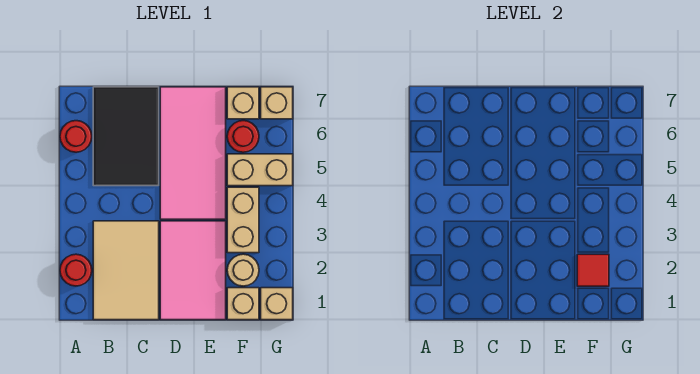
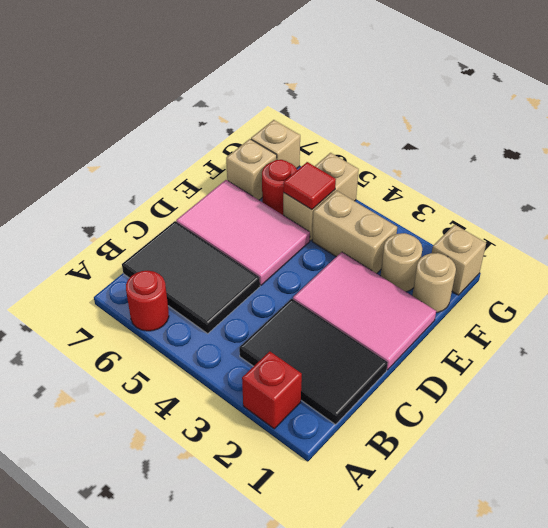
red round brick A2 level 1 -> red brick A2 level 1
tan tile B1:C3 level 1 -> black tile B1:C3 level 1
pink tile D4:E7 level 1 -> pink tile D5:E7 level 1
tan brick F1 level 1 -> tan round brick F1 level 1
red tile F2 level 2 -> red tile F5 level 2

